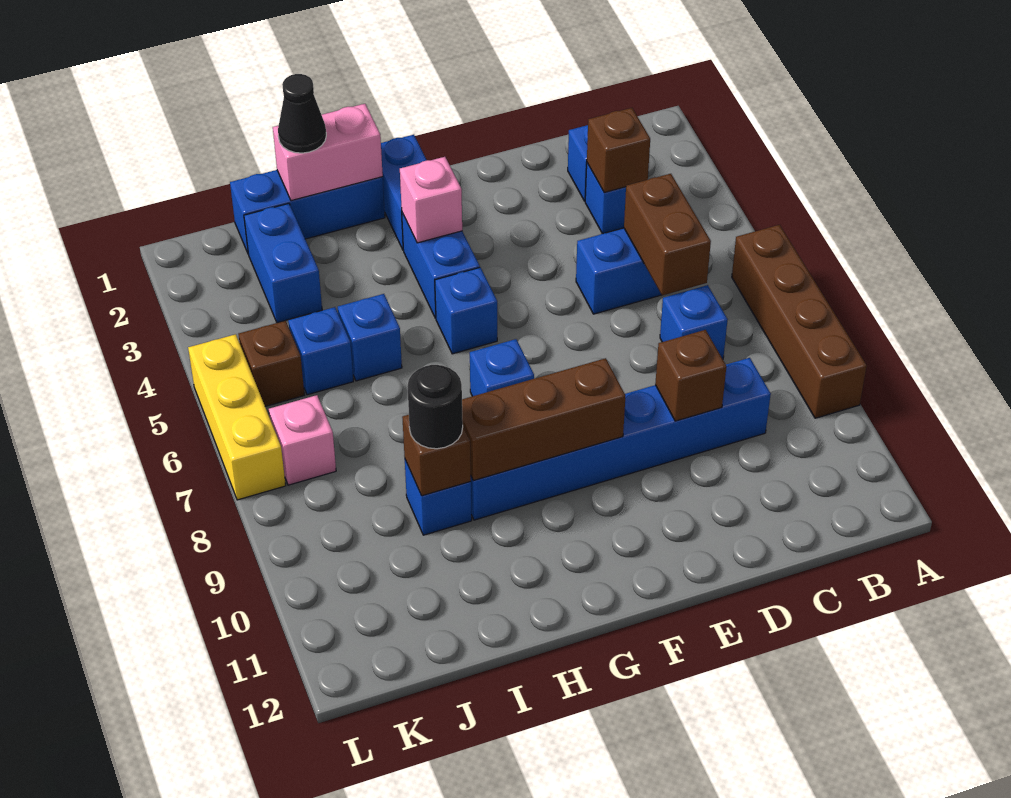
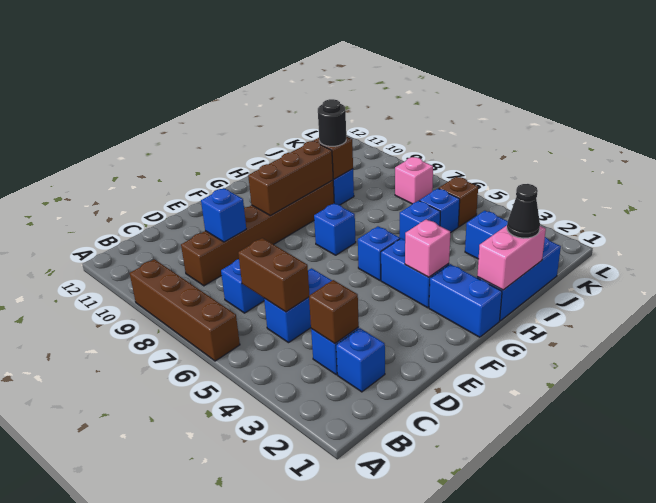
blue brick C9:H9 level 1 -> brown brick C9:H9 level 1
brown brick D9 level 2 -> blue brick D9 level 2
yellow brick L5:L7 level 1 -> none

